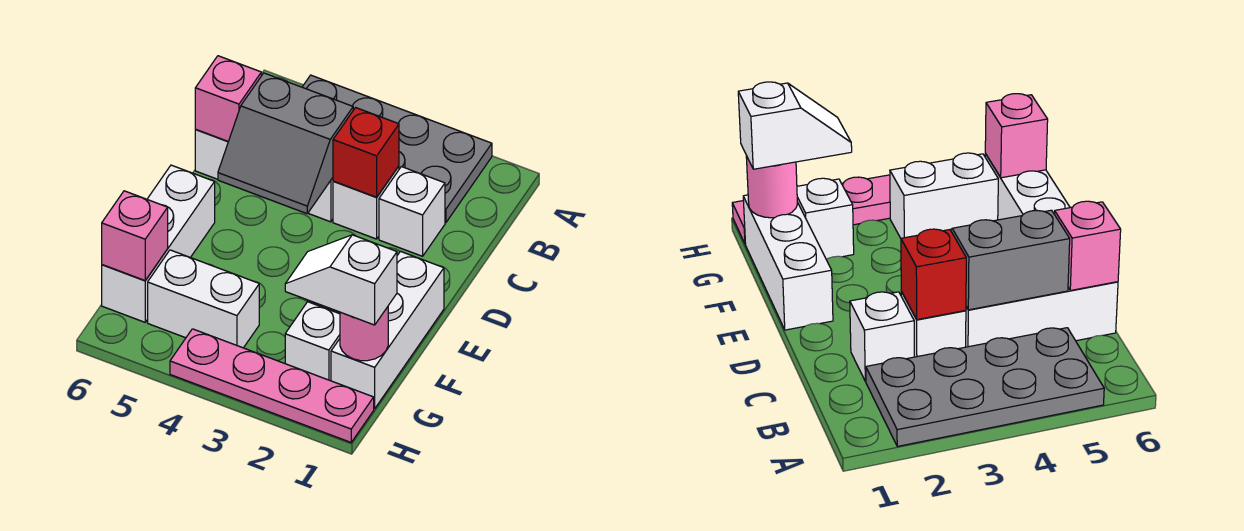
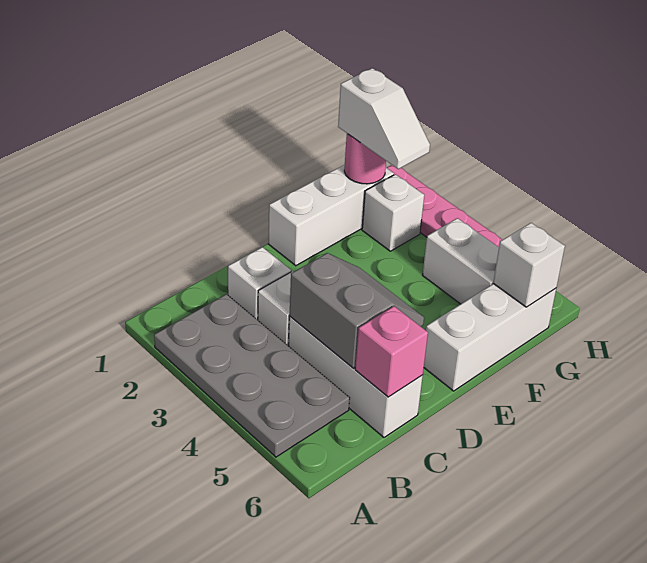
red brick C3 level 2 -> none
pink brick G6 level 2 -> white brick G6 level 2

